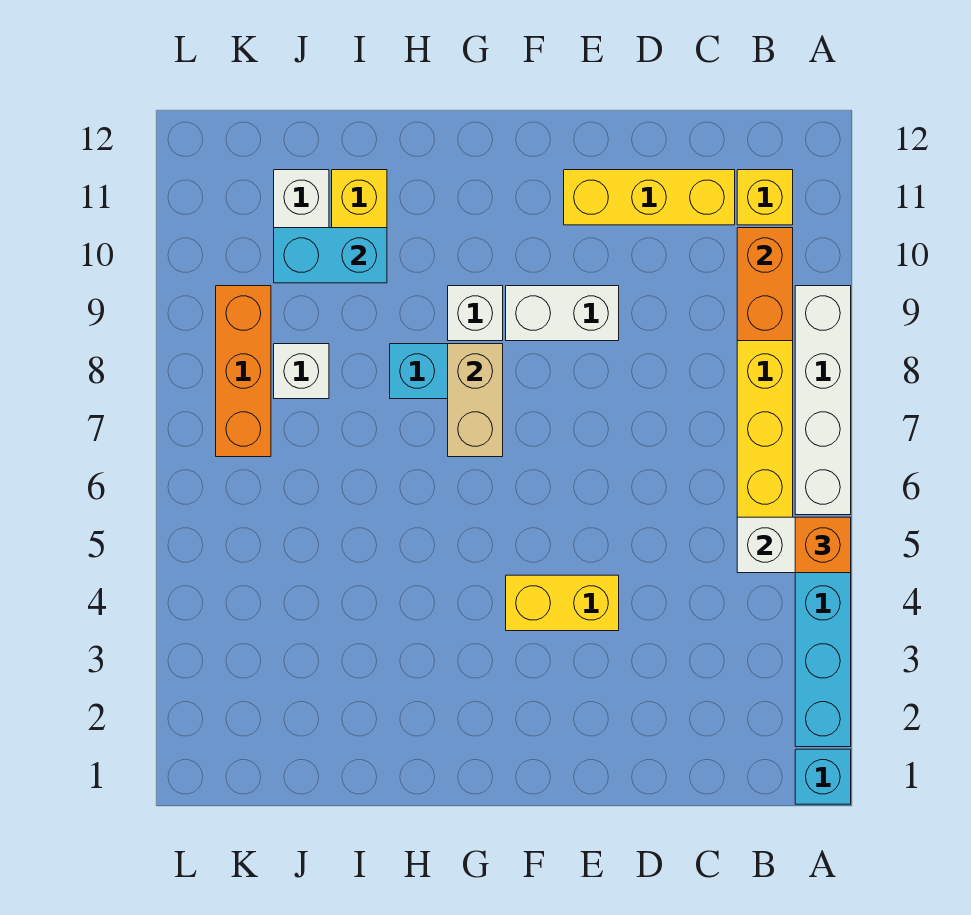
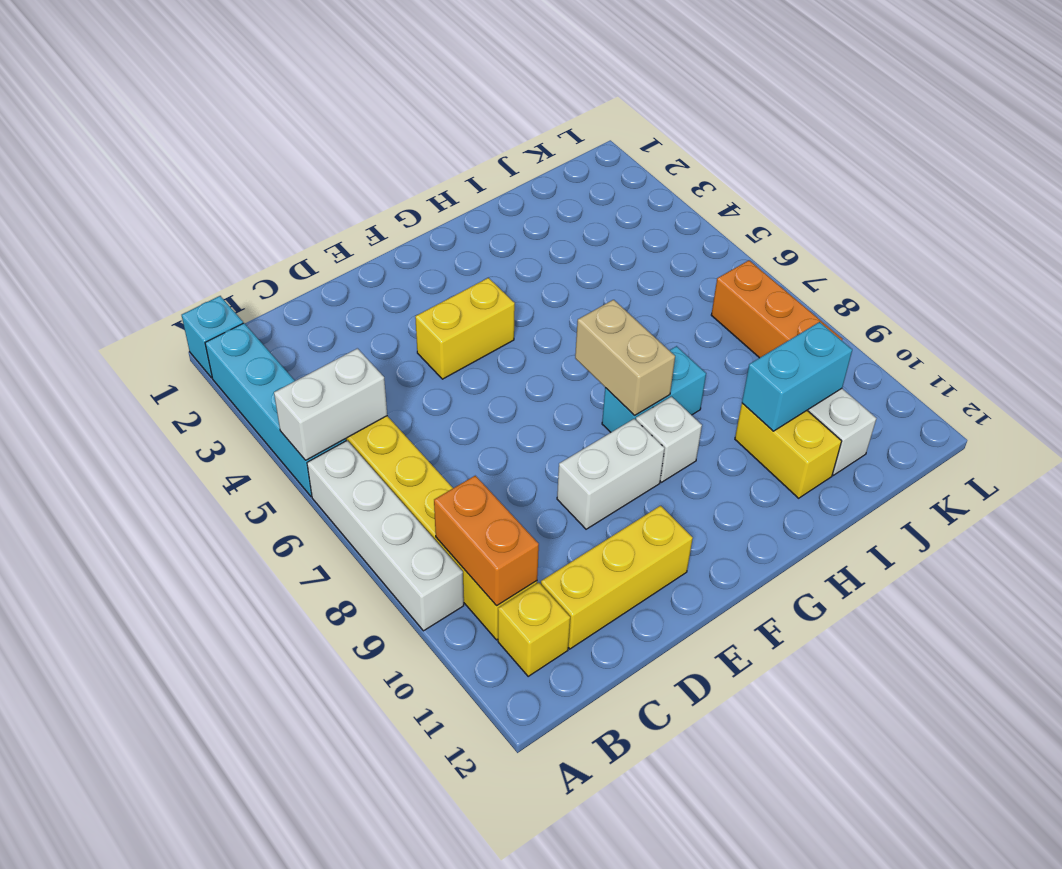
orange brick A5 level 3 -> none
white brick J8 level 1 -> none

